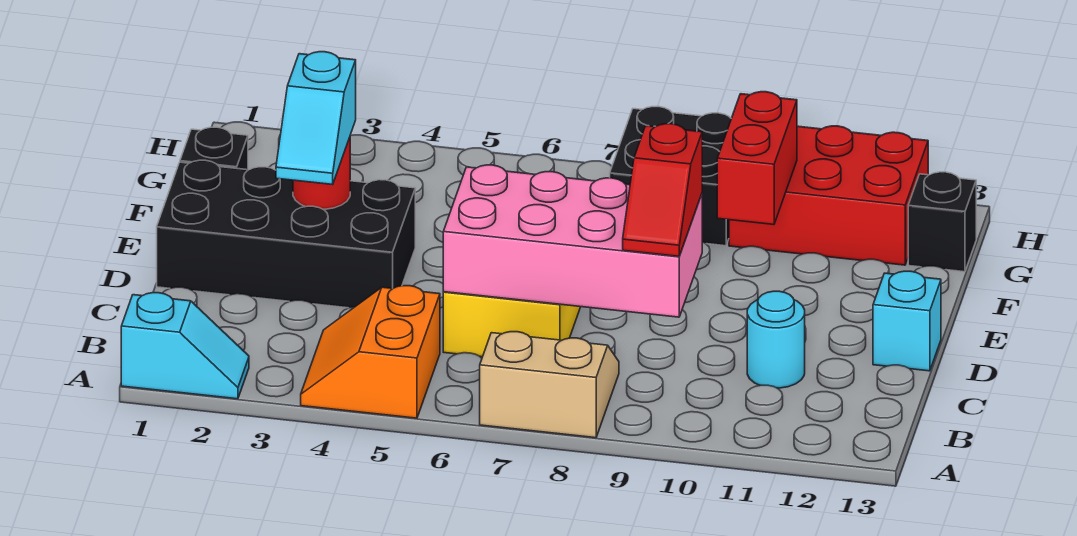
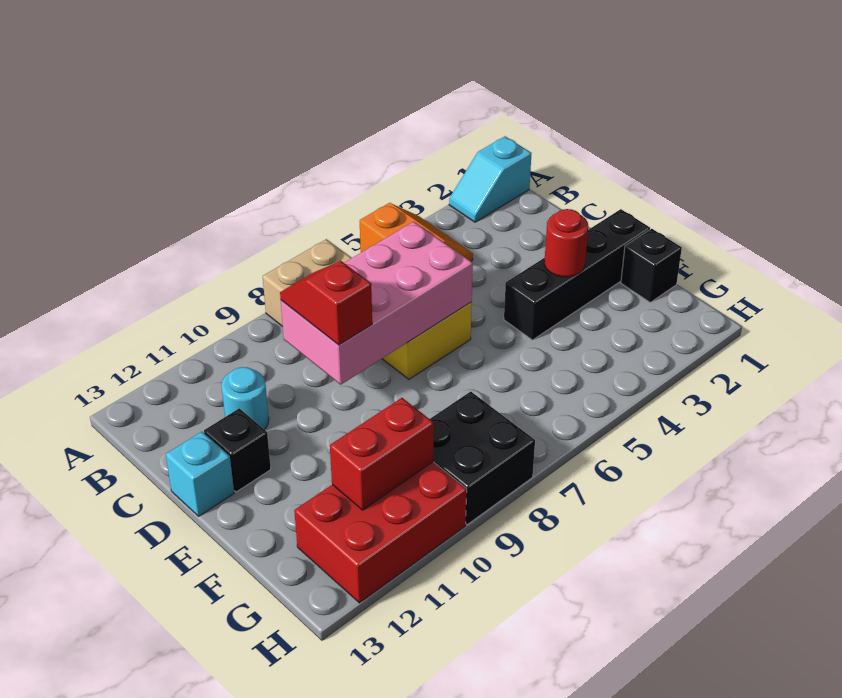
black brick D1:E4 level 1 -> black brick E1:E4 level 1
cyan slope D3:E3 level 3 top E -> none
red brick F10:G10 level 2 -> red brick G10:G11 level 2
black brick G13 level 1 -> black brick D12 level 1

